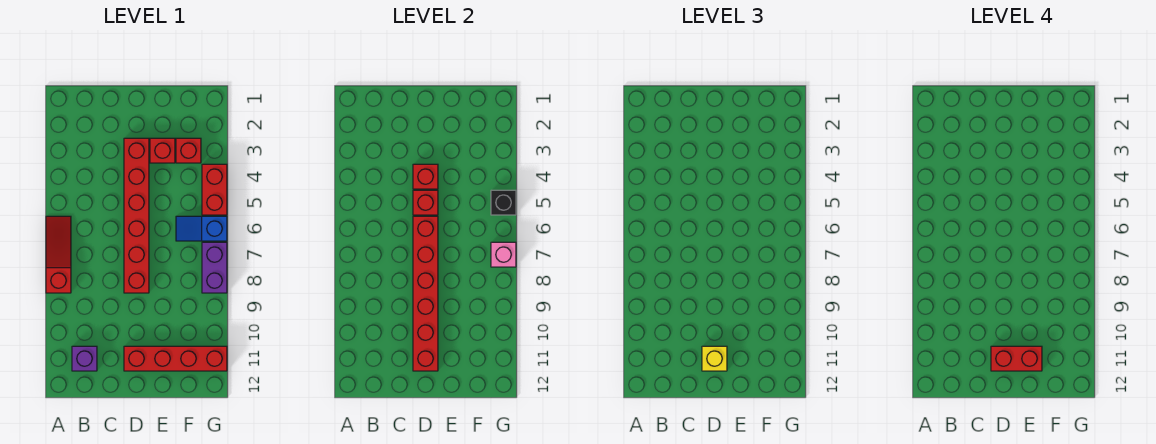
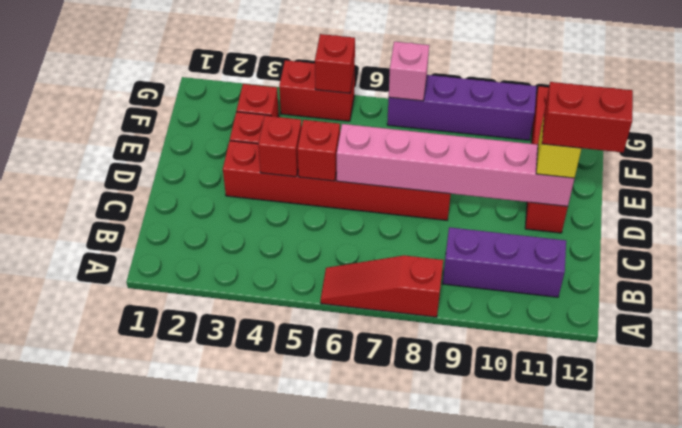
purple brick B11 level 1 -> purple brick B9:B11 level 1
red brick D6:D11 level 2 -> pink brick D6:D11 level 2
red brick D11:E11 level 4 -> red brick D11:D12 level 4
blue slope F6:G6 level 1 top G -> none
black brick G5 level 2 -> red brick G5 level 2
purple brick G7:G8 level 1 -> purple brick G7:G10 level 1

